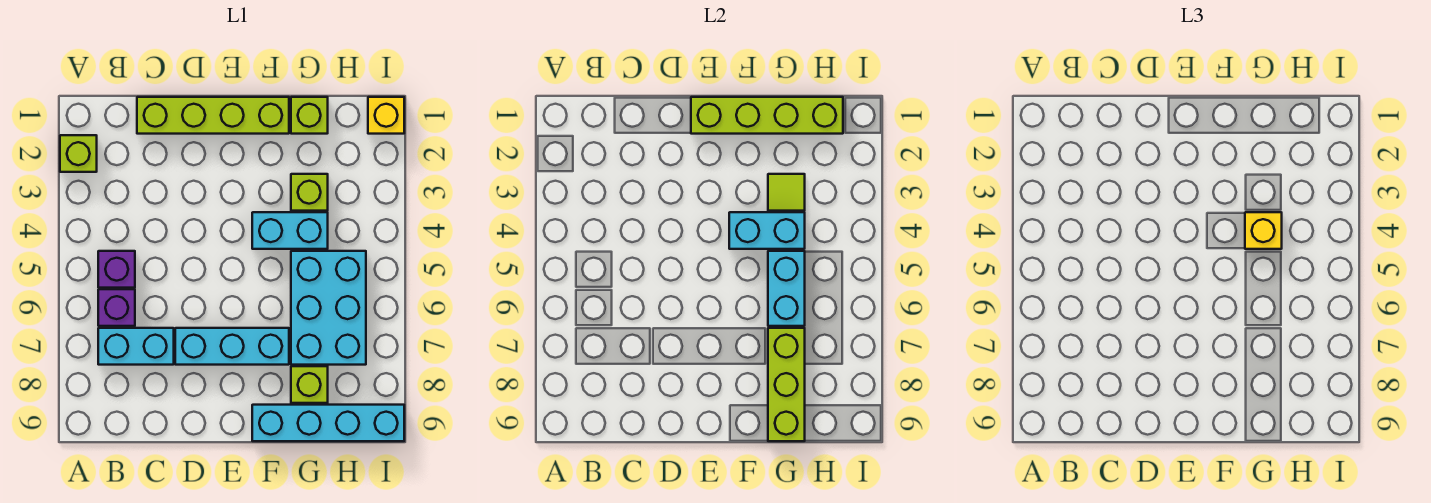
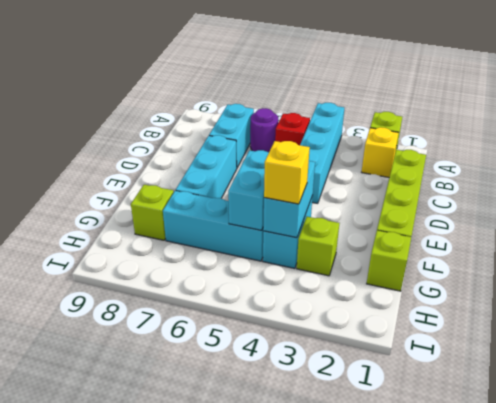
purple brick B5 level 1 -> red brick B5 level 1
purple brick B6 level 1 -> purple round brick B6 level 1
lime brick E1:H1 level 2 -> none
cyan brick F9:I9 level 1 -> cyan brick A4:D4 level 1
lime tile G3 level 2 -> none
cyan brick G5:H7 level 1 -> cyan brick G5:G7 level 1
cyan brick G5:G6 level 2 -> cyan brick F5:G5 level 2
lime brick G7:G9 level 2 -> none
yellow brick I1 level 1 -> yellow brick B2 level 1

